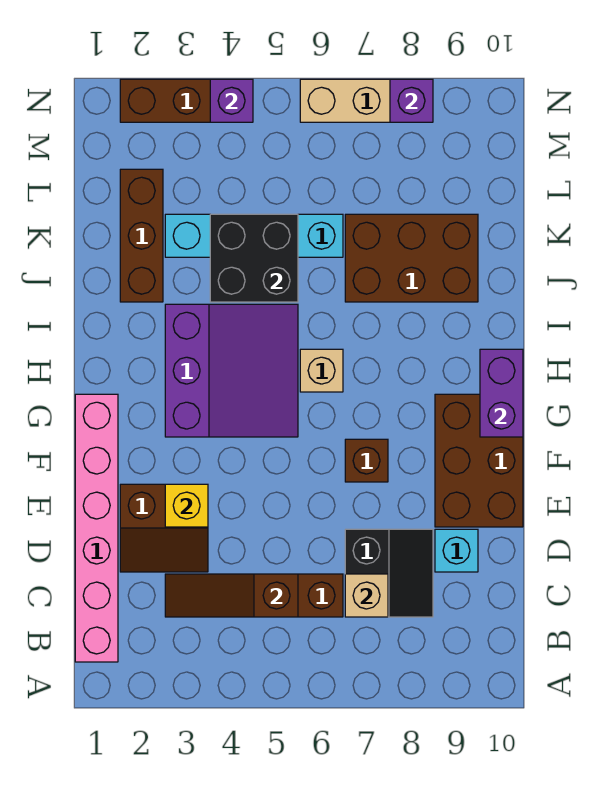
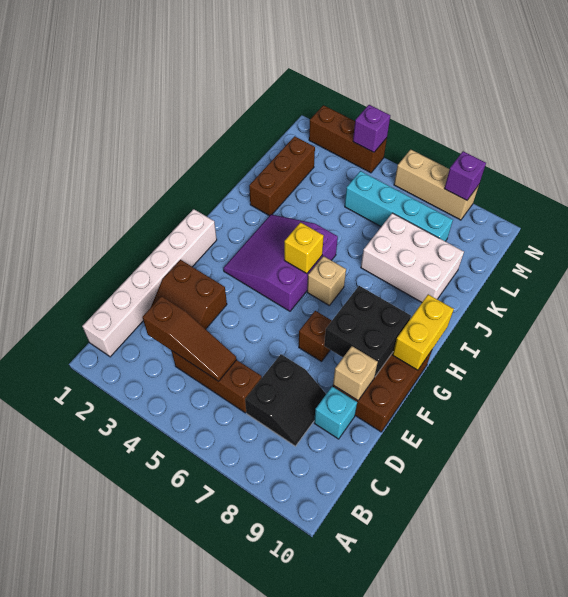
pink brick B1:G1 level 1 -> white brick B1:G1 level 1
brown slope C3:C5 level 2 top 5 -> brown slope C3:C5 level 2 top 3
tan brick C7 level 2 -> tan brick E9 level 2
yellow brick E3 level 2 -> yellow brick H5 level 2
purple slope G3:I5 level 1 top 3 -> purple slope G3:I5 level 1 top 5
purple brick G10:H10 level 2 -> yellow brick G10:H10 level 2
black brick J4:K5 level 2 -> black brick F8:G9 level 2
brown brick J7:K9 level 1 -> white brick J7:K9 level 1
cyan brick K3:K6 level 1 -> cyan brick L5:L8 level 1

